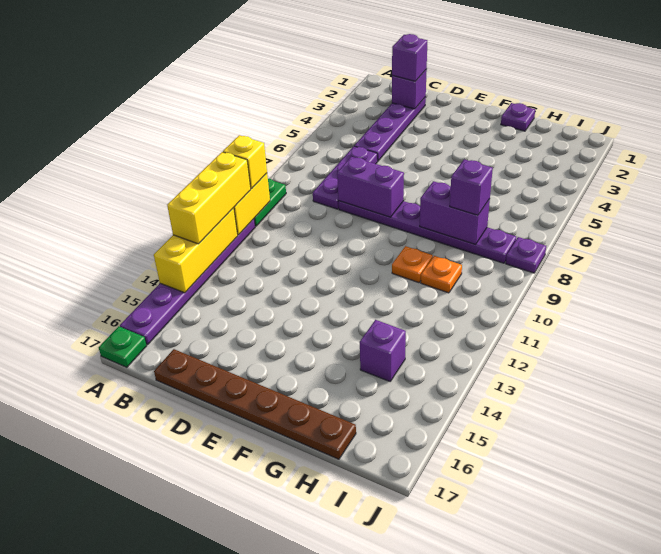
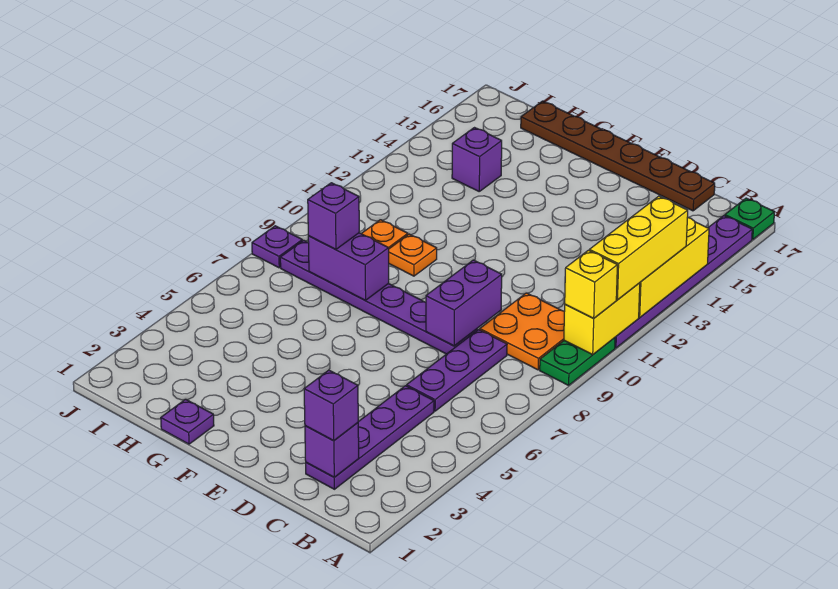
none -> orange plate B9:C10 level 1
purple brick D8:E8 level 2 -> purple brick D8:D9 level 2

